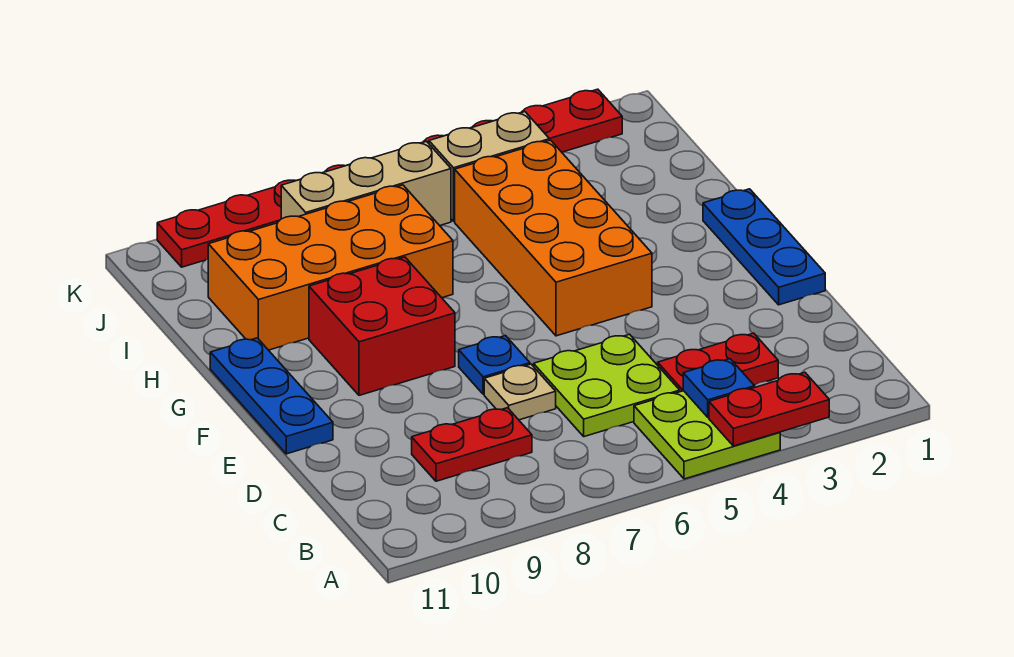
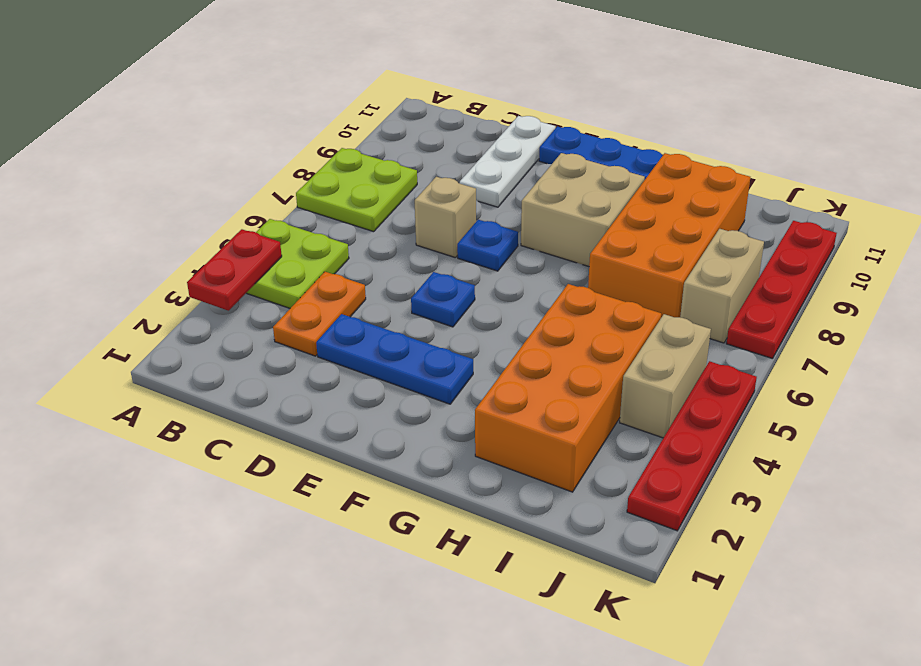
blue plate B4 level 2 -> blue plate E5 level 1
red plate C3:C4 level 1 -> orange plate C3:C4 level 1
lime plate C5:D6 level 1 -> lime plate A7:B8 level 1
red plate C8:C9 level 1 -> none
tan plate D7 level 1 -> tan brick D7 level 1
none -> white plate D9:D11 level 1
blue plate E1:G1 level 1 -> blue plate D3:F3 level 1
orange brick F4:I5 level 1 -> orange brick H2:I5 level 1
red brick F8:G9 level 1 -> tan brick F8:G9 level 1
tan brick J6:J8 level 1 -> tan brick J7:J8 level 1

